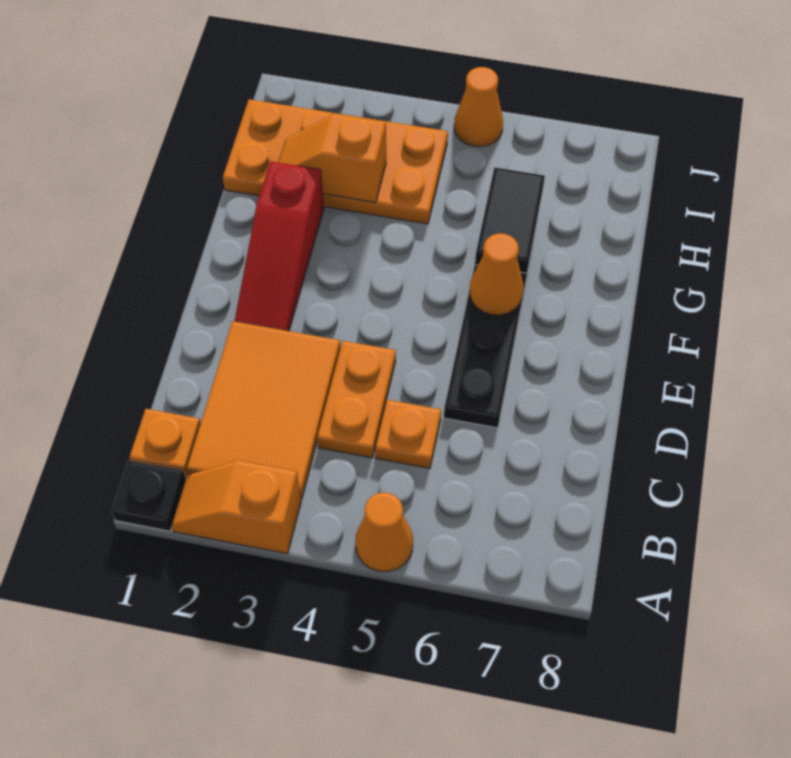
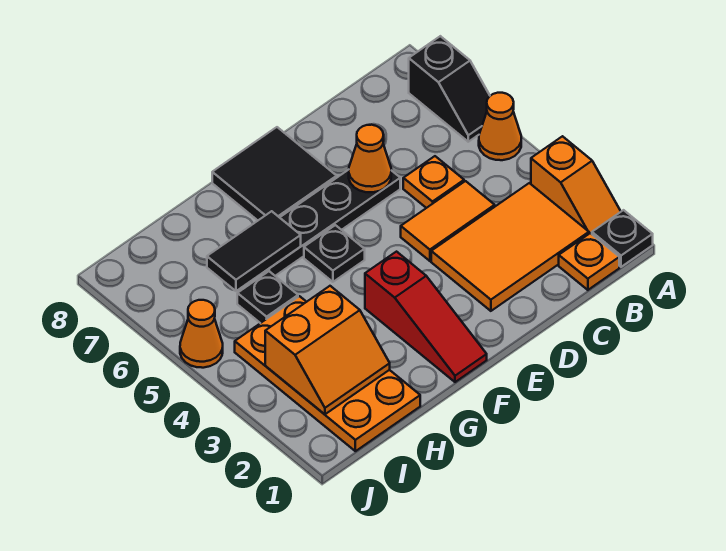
none -> black slope A6:A7 level 1 top 7
orange plate C4:D4 level 1 -> orange tile C4:D4 level 1
red slope E2:G2 level 1 top G -> red slope F1:F3 level 1 top 3
none -> black tile E7:F8 level 1
none -> black plate F5 level 1
orange cone F6 level 2 -> orange cone D6 level 2
orange slope H2:H3 level 2 top 3 -> orange slope H2:I3 level 2 top 3
none -> black plate H5 level 1

